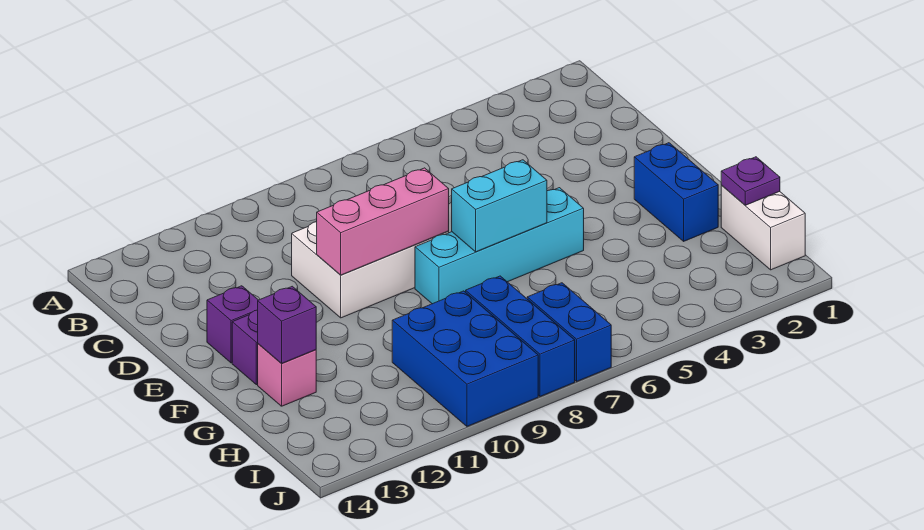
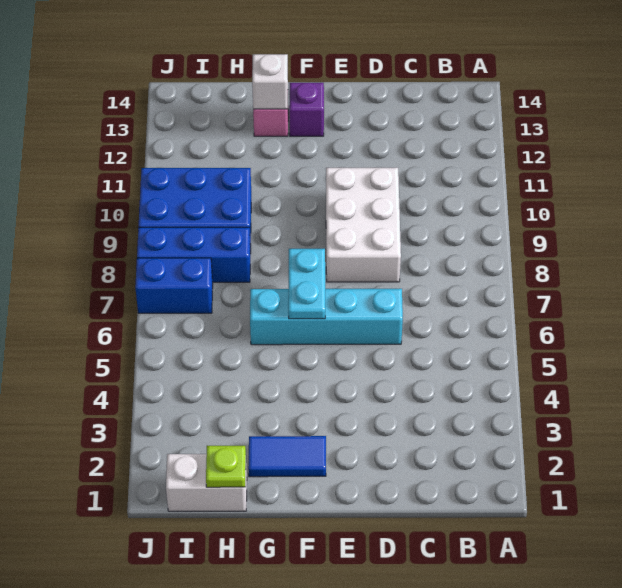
pink brick E8:E10 level 2 -> none
purple brick E13 level 1 -> none
blue brick F2:G2 level 1 -> blue tile F2:G2 level 1
cyan brick F5:F8 level 1 -> cyan brick D6:G6 level 1
cyan brick F6:F7 level 2 -> cyan plate F6:F7 level 2
purple brick G13 level 2 -> white brick G13 level 2
purple plate H1 level 2 -> lime plate H1 level 2

